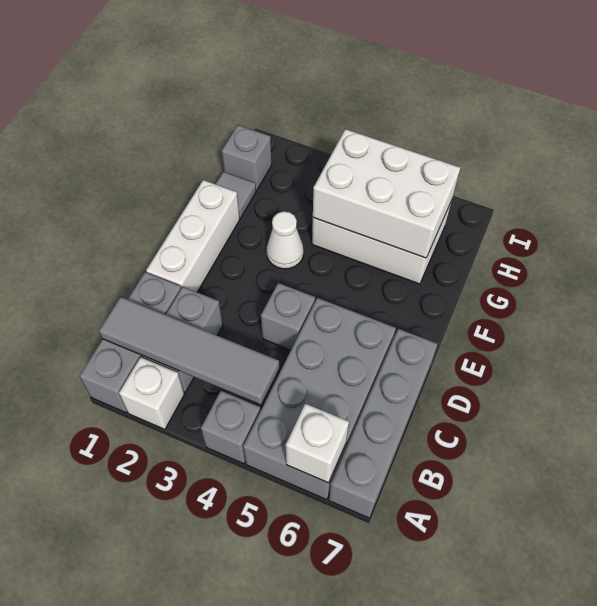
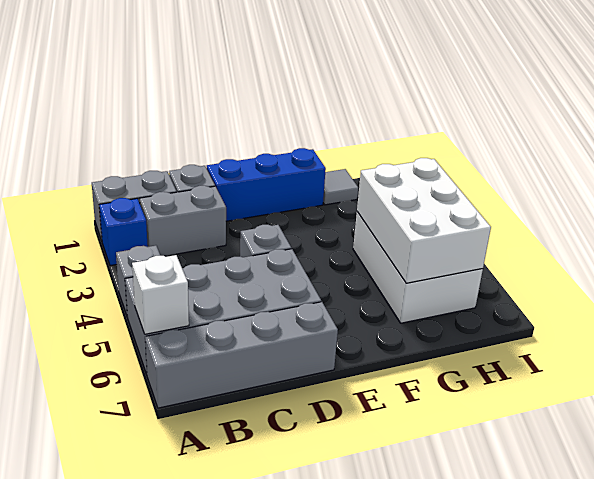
white brick A2 level 1 -> blue brick A2 level 1
grey tile B1:B4 level 2 -> none
white brick D1:F1 level 1 -> blue brick D1:F1 level 1
white cone F3 level 1 -> none
grey brick H1 level 1 -> none

